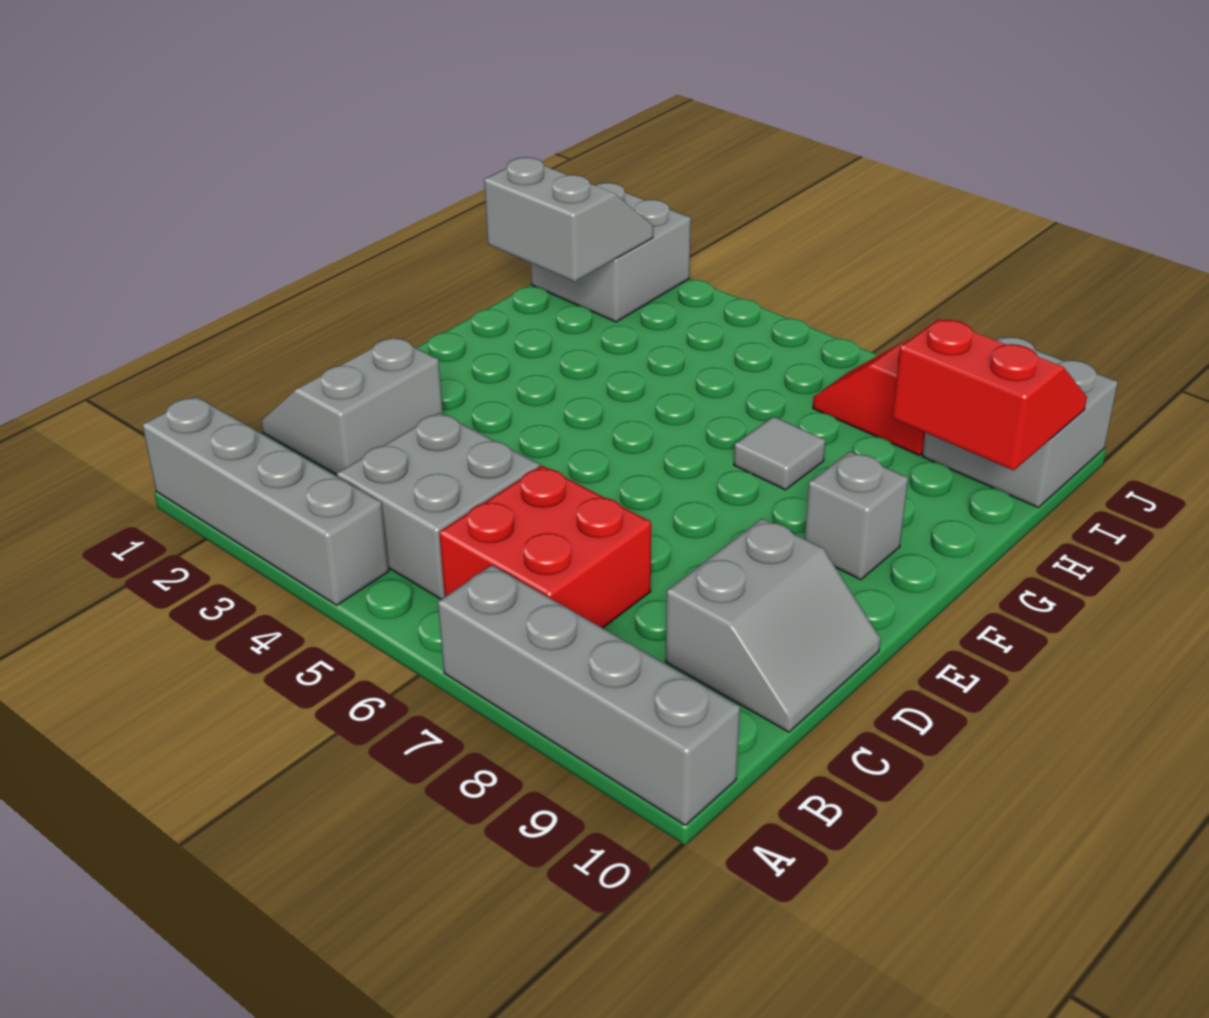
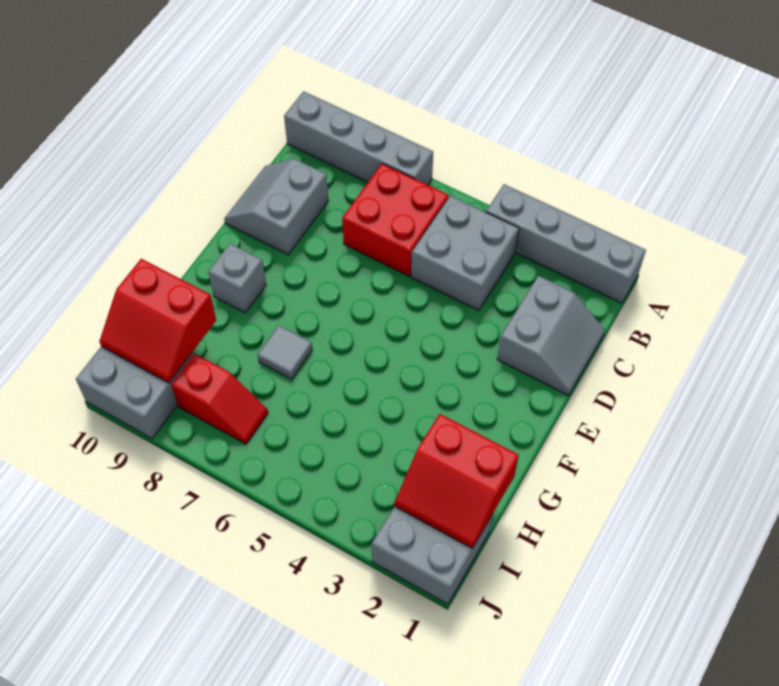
grey slope H1:I2 level 2 top H -> red slope H1:I2 level 2 top H

